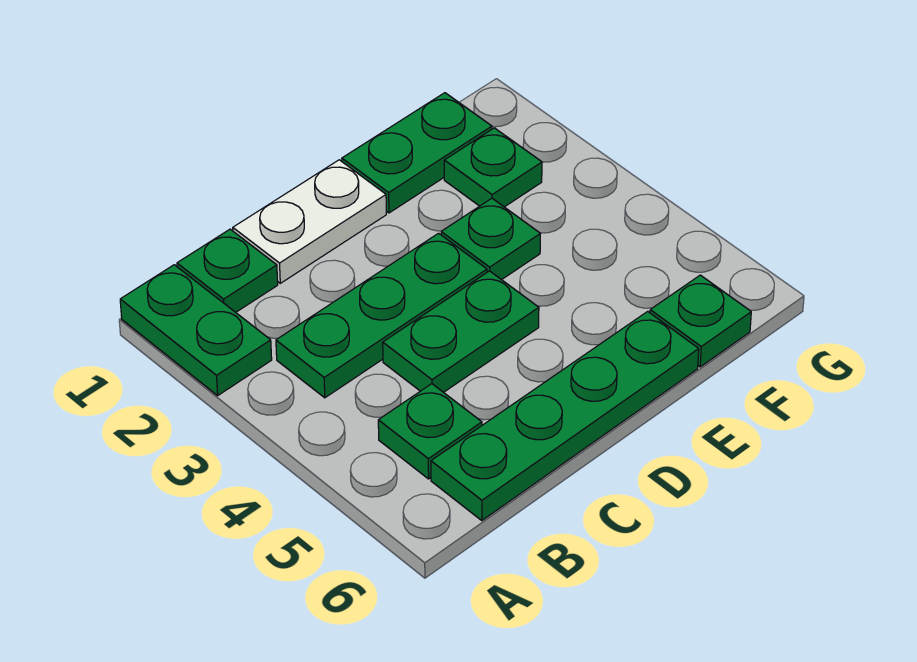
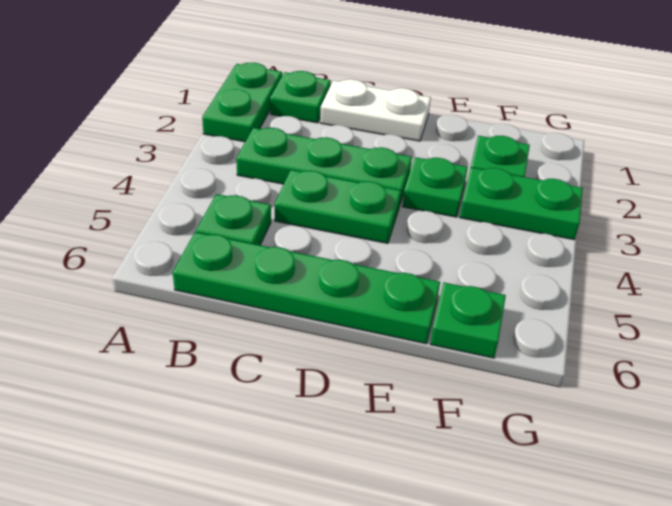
green plate E1:F1 level 1 -> green plate F3:G3 level 1

